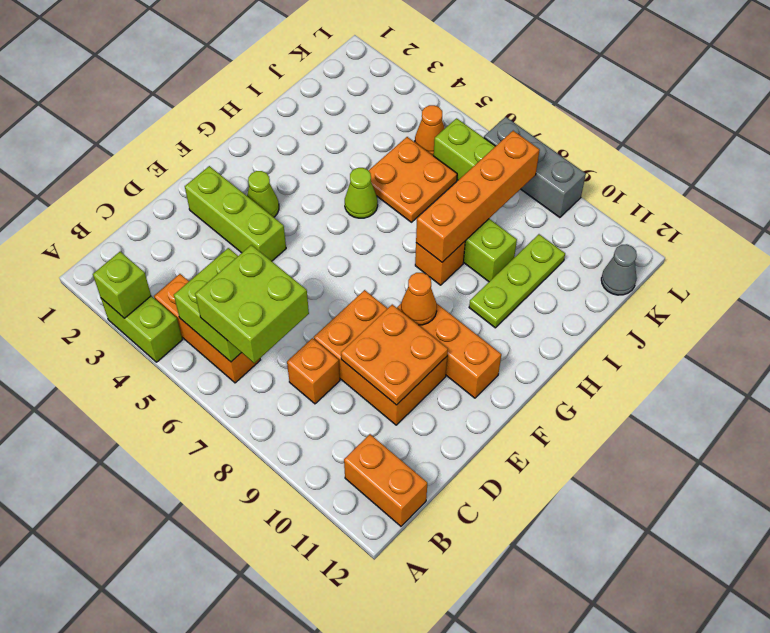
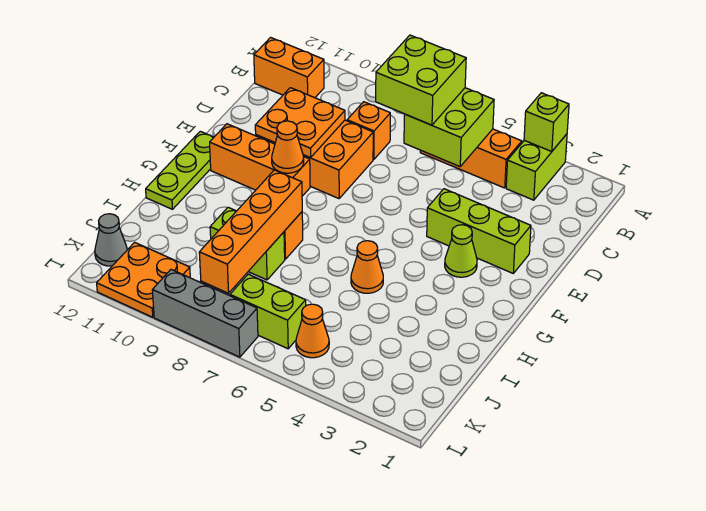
lime brick A3:A4 level 1 -> lime brick A3:B3 level 1
lime cone H5 level 1 -> orange cone H5 level 1
lime plate H10:J10 level 1 -> lime plate F12:H12 level 1
orange plate I5:J6 level 1 -> orange plate K10:L11 level 1

